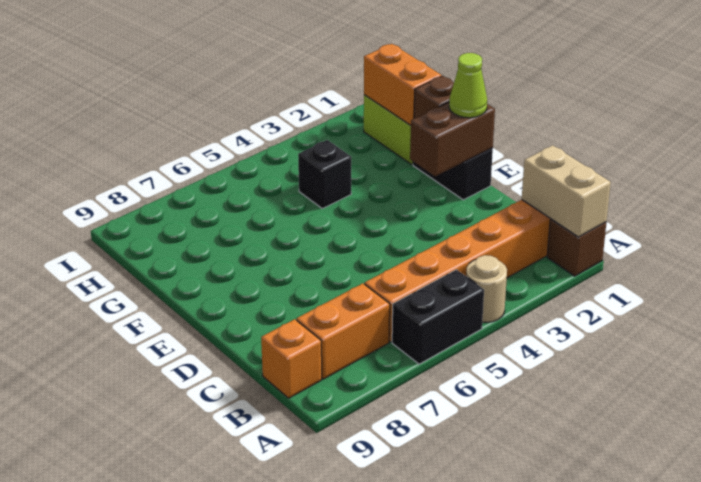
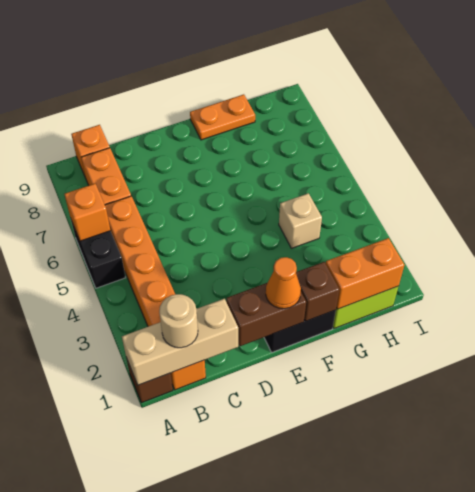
tan brick A1:B1 level 2 -> tan brick A1:C1 level 2
tan round brick A4 level 1 -> tan round brick B1 level 3
none -> orange brick A6 level 2
brown brick E1:E2 level 2 -> brown brick D1:E1 level 2
lime cone E1 level 3 -> orange cone E1 level 3
none -> orange plate F9:G9 level 1
black brick G4 level 1 -> tan brick G4 level 1

